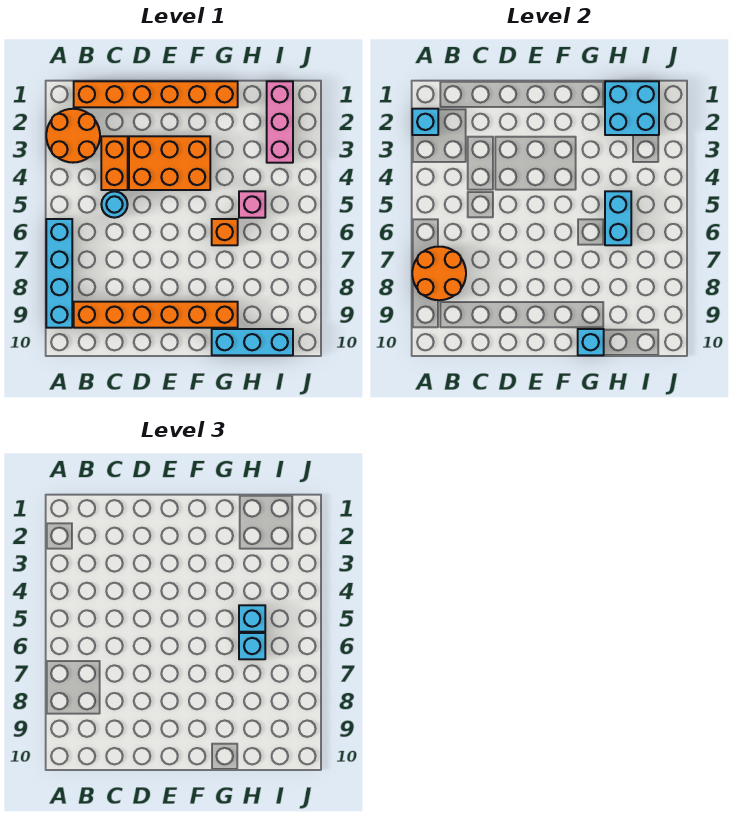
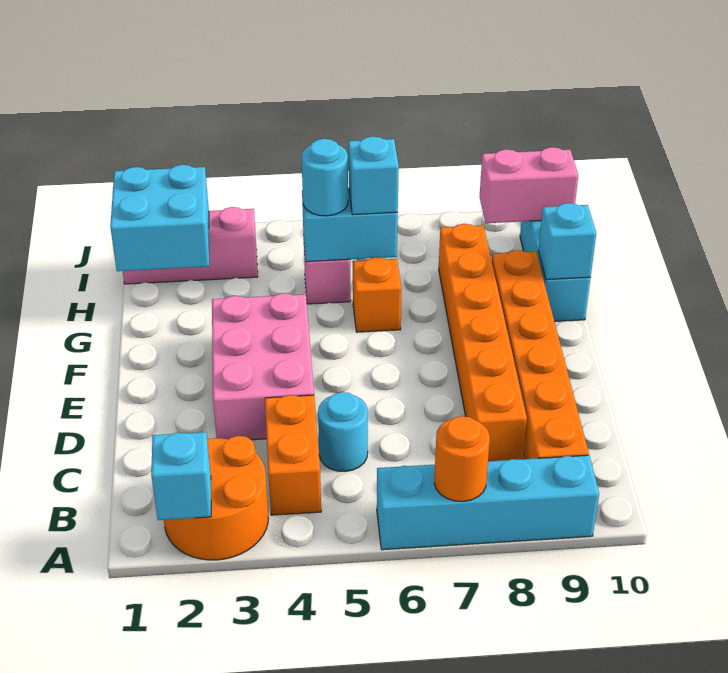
orange round brick A7:B8 level 2 -> orange round brick A7 level 2
orange brick B1:G1 level 1 -> orange brick C8:H8 level 1
orange brick C3:C4 level 1 -> orange brick B4:C4 level 1
orange brick D3:F4 level 1 -> pink brick D3:F4 level 1
cyan brick H5 level 3 -> cyan round brick H5 level 3
none -> pink brick I9:I10 level 2

